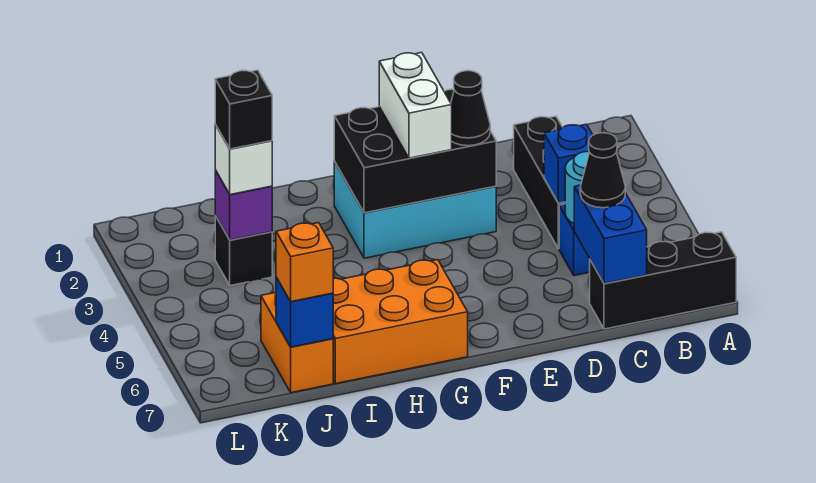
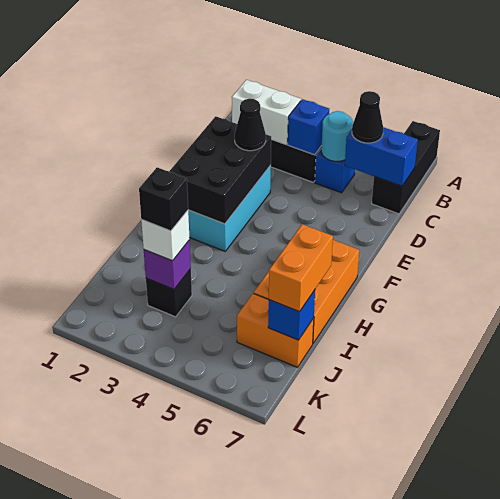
white brick F2:F3 level 3 -> white brick C2:C3 level 2
orange brick J7 level 3 -> orange brick I7:J7 level 3

